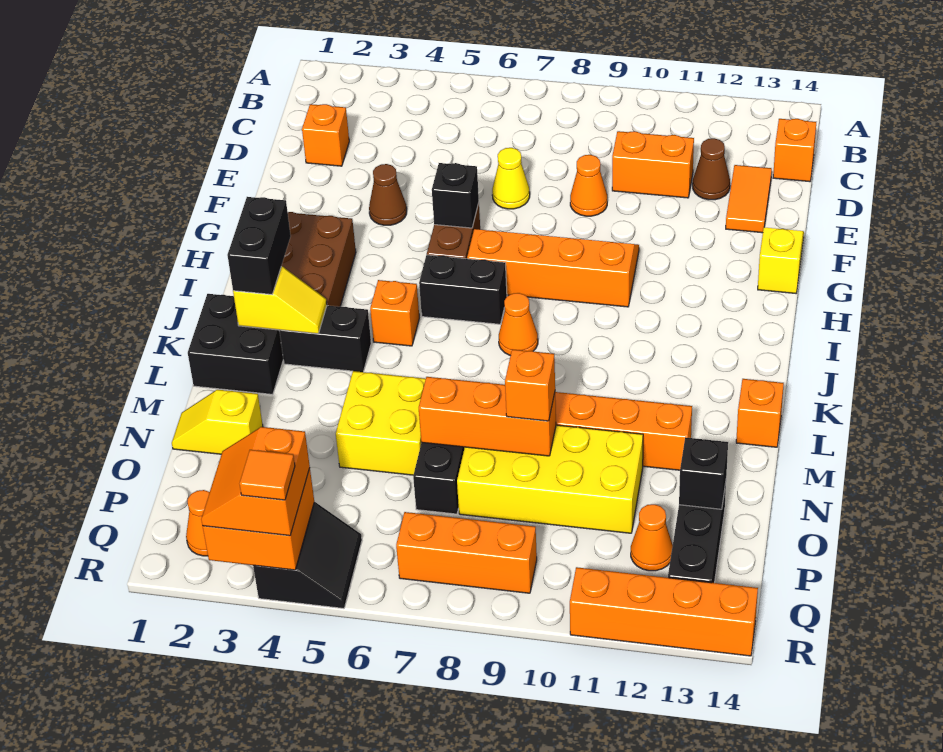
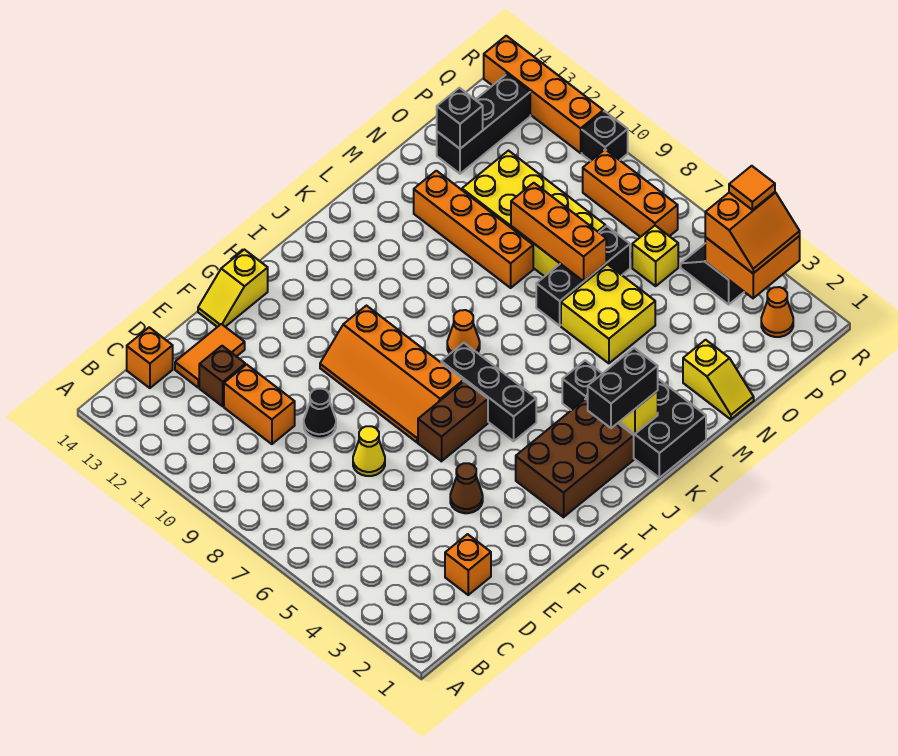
brown cone D12 level 1 -> brown brick D12 level 1
orange cone E9 level 1 -> black cone E9 level 1
black brick G6 level 2 -> black brick R10 level 1
black brick I6:I7 level 1 -> black brick I5:I7 level 1
orange brick J5 level 1 -> none
orange brick L14 level 1 -> none
orange brick N9 level 3 -> none
none -> yellow brick P6 level 1
orange cone P12 level 1 -> none

